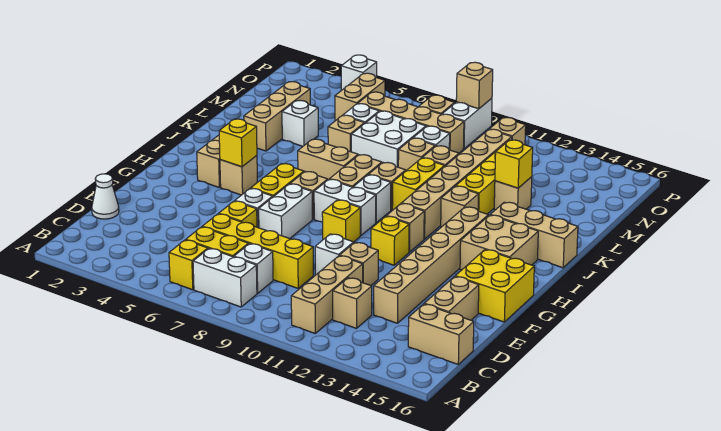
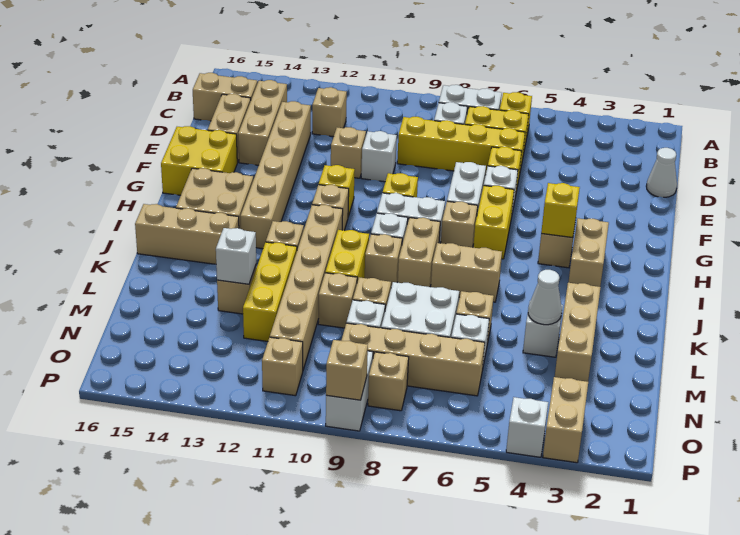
tan brick B11:D11 level 1 -> tan brick C14:E14 level 1
none -> white cone L4 level 2
yellow brick L13 level 2 -> white brick L13 level 2
tan brick N5:O5 level 1 -> tan brick O3:P3 level 1

